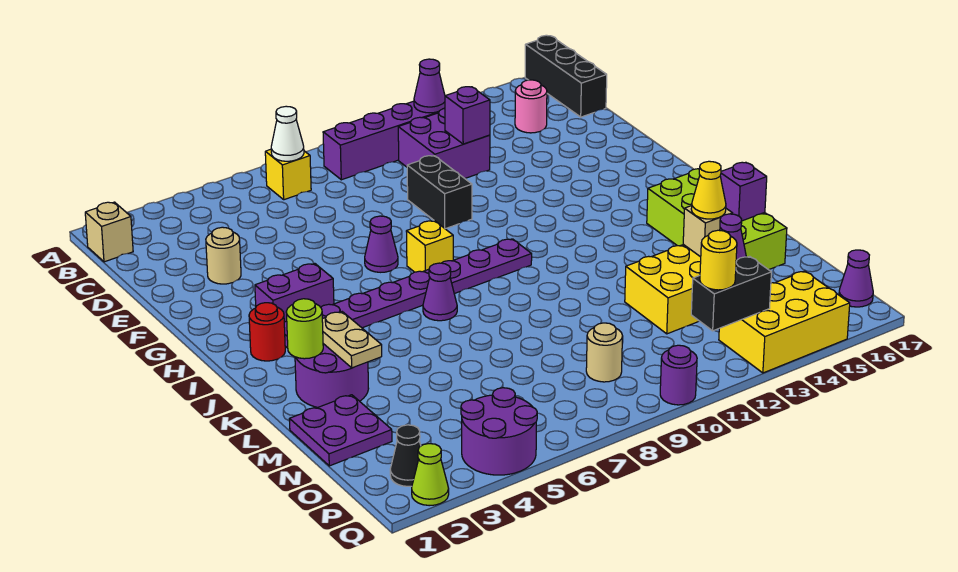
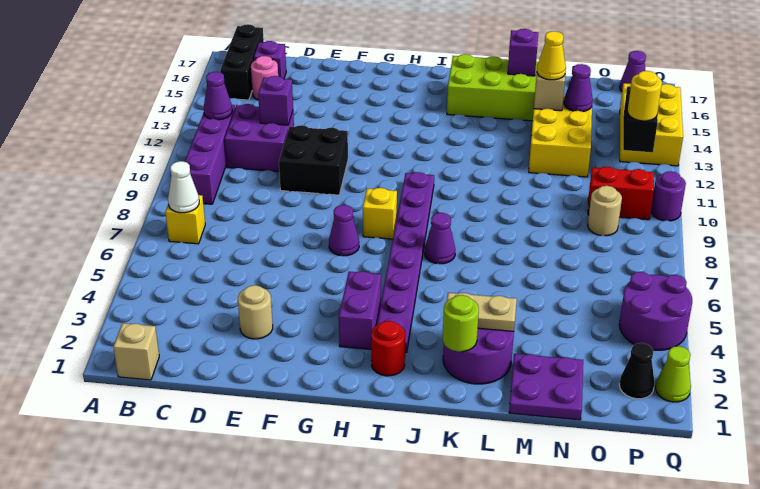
black brick A17:C17 level 1 -> black brick B15:B17 level 1
none -> purple brick C16 level 1
black brick E10:F10 level 1 -> black brick E10:F11 level 1
none -> red brick O10:P10 level 1

